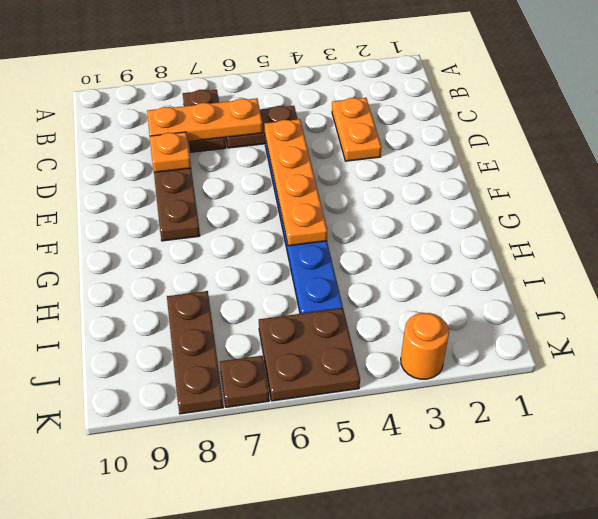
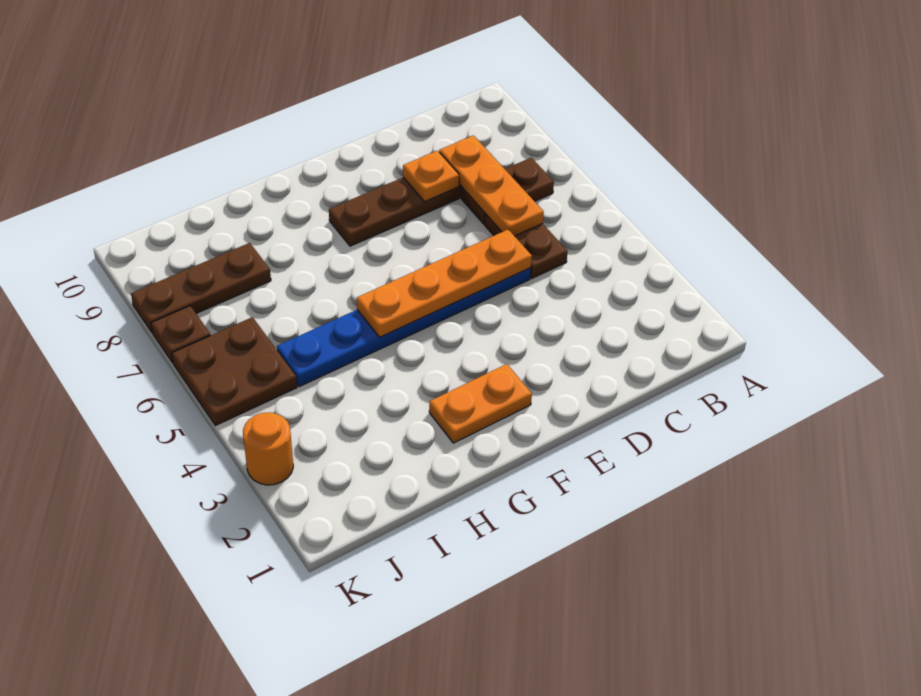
orange plate C3:D3 level 1 -> orange plate F2:G2 level 1

